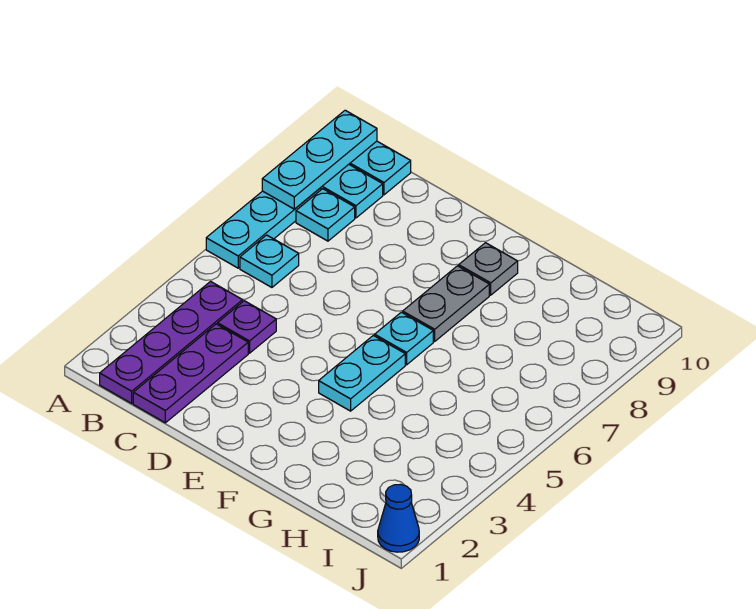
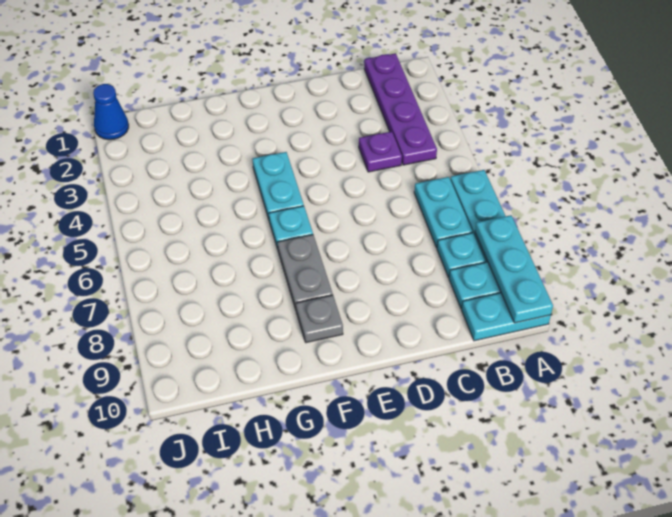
cyan plate B6 level 1 -> cyan plate B6:B7 level 1
purple plate C1:C3 level 1 -> none

